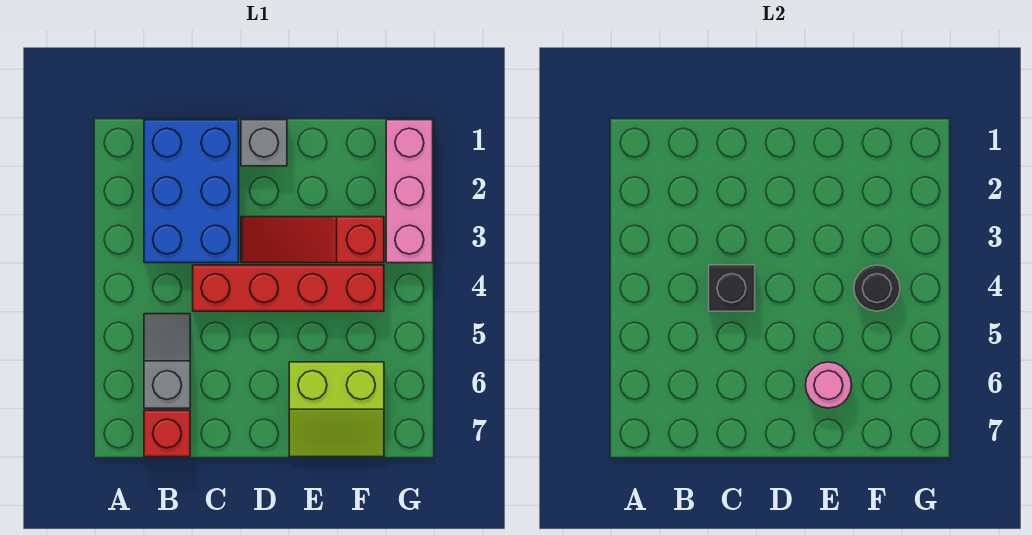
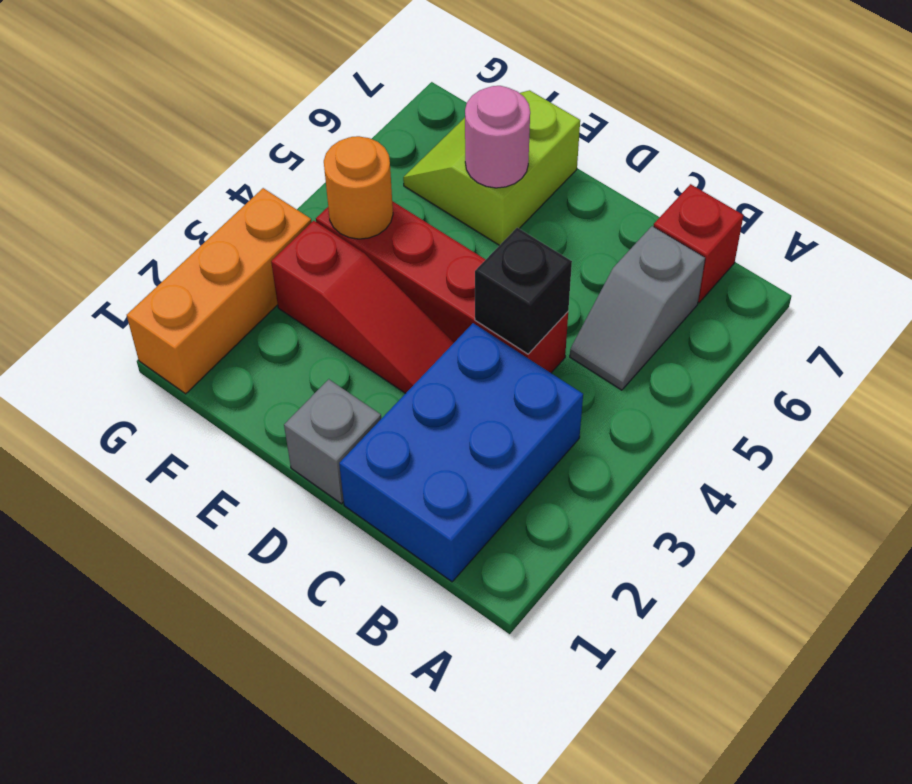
lime slope E6:F7 level 1 top 6 -> lime slope E6:F7 level 1 top E
black round brick F4 level 2 -> orange round brick F4 level 2
pink brick G1:G3 level 1 -> orange brick G1:G3 level 1

